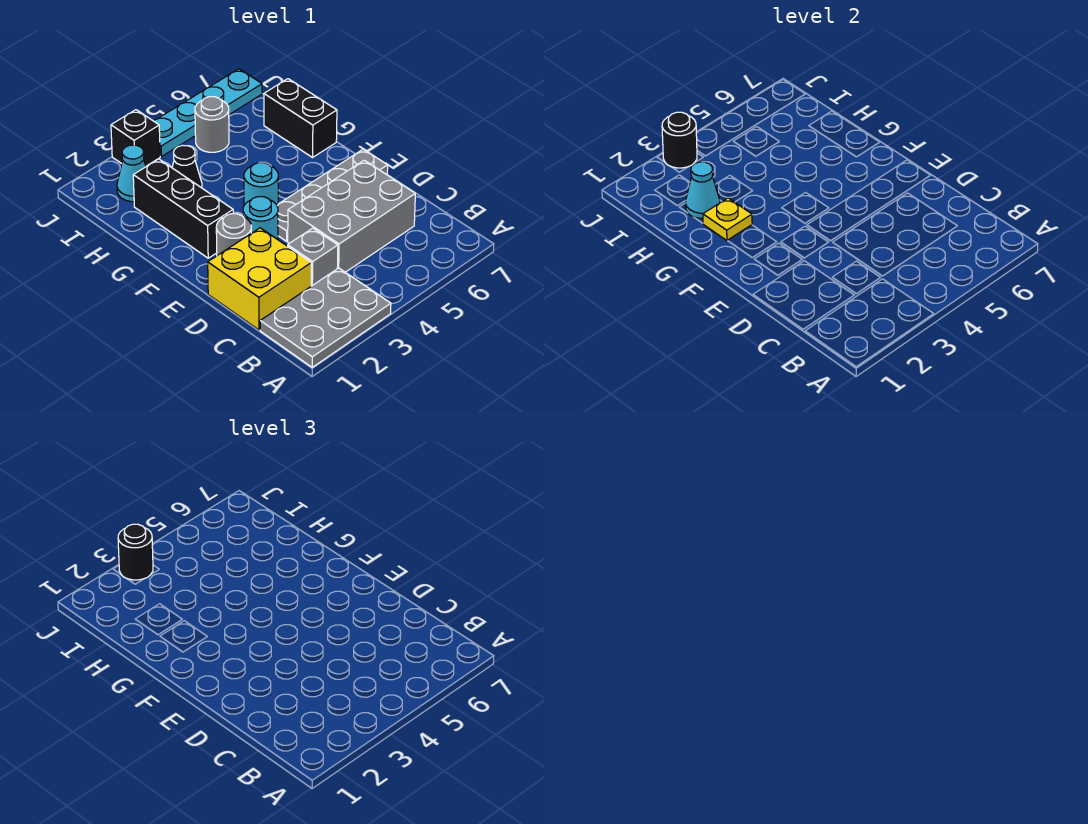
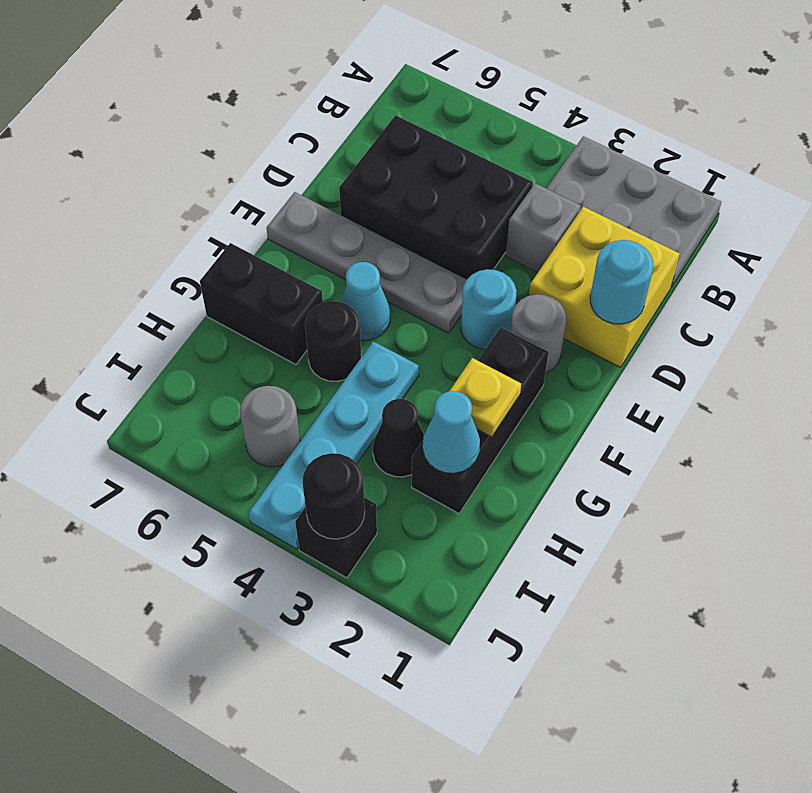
grey brick C4:D6 level 1 -> black brick C4:D6 level 1
cyan round brick F4 level 1 -> cyan round brick D1 level 2
black brick G7:H7 level 1 -> black brick G6:G7 level 1
cyan cone I2 level 1 -> cyan cone F5 level 1
black round brick J3 level 3 -> black round brick G5 level 1
cyan plate J4:J7 level 1 -> cyan plate G4:J4 level 1

